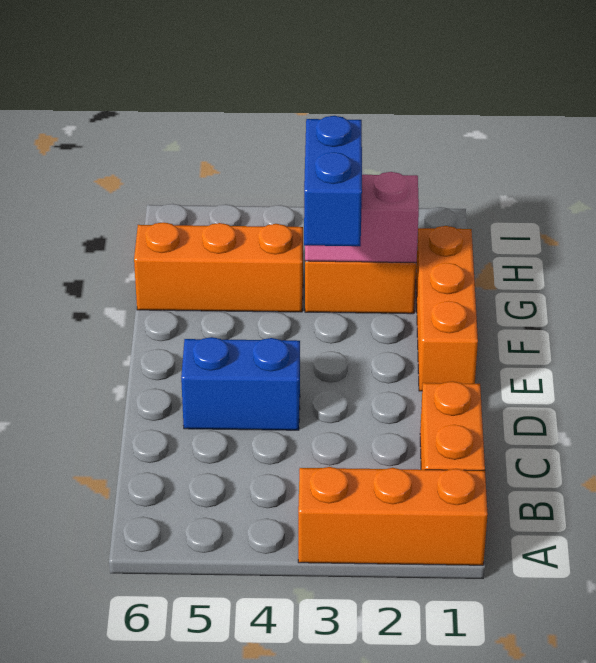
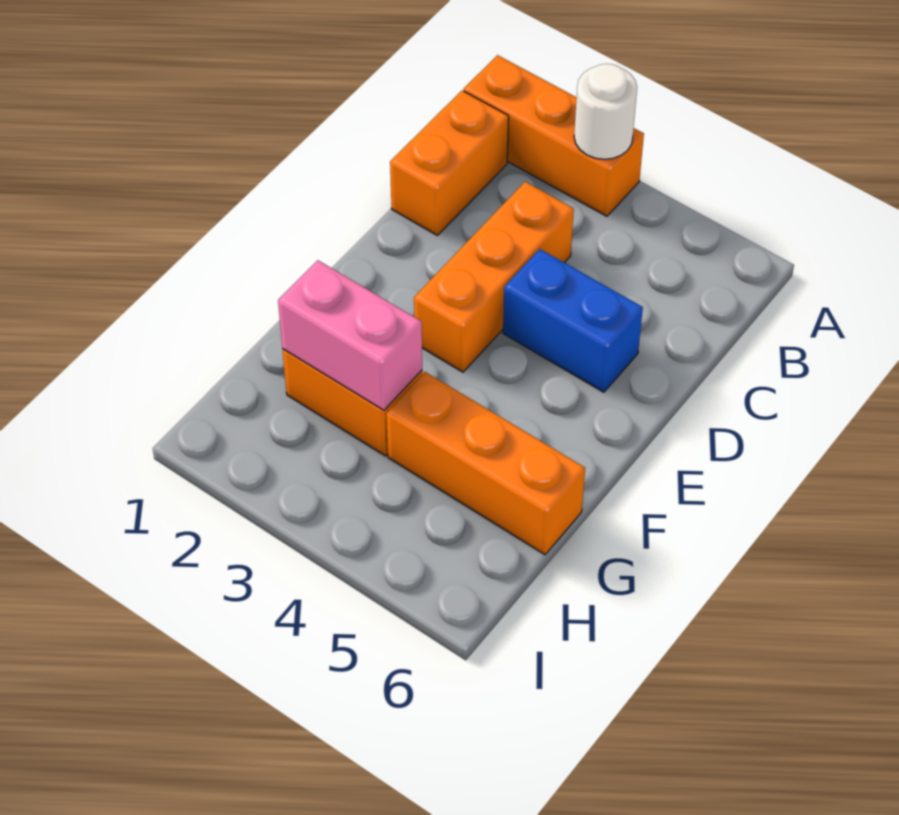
none -> white round brick A3 level 2
orange brick E1:G1 level 1 -> orange brick C3:E3 level 1
blue brick F3:G3 level 3 -> none

